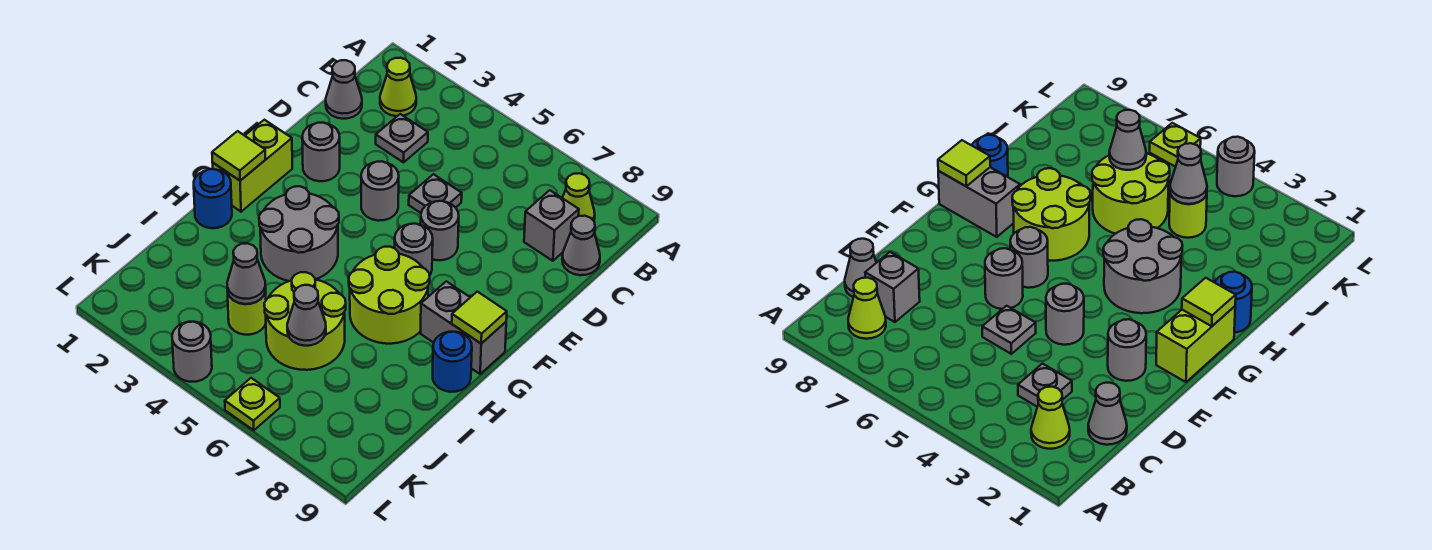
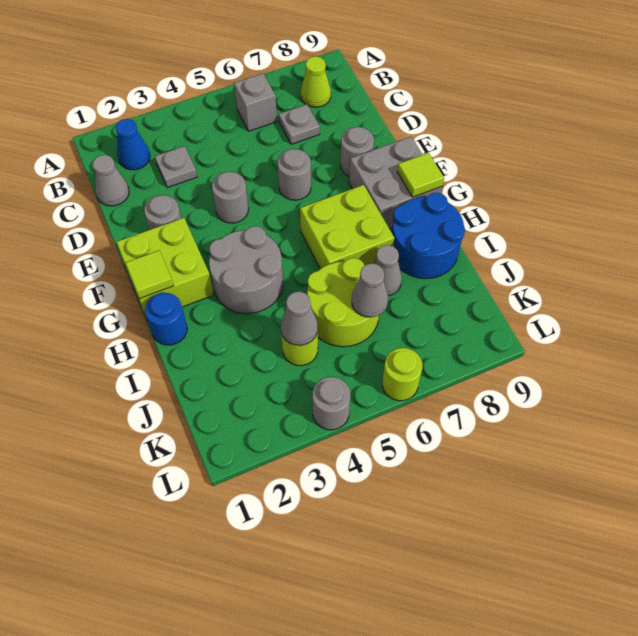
lime cone B2 level 1 -> blue cone B2 level 1
grey brick C8 level 1 -> grey brick B6 level 1
grey cone C9 level 1 -> grey cone I7 level 1
grey plate D5 level 1 -> grey plate C7 level 1
lime brick F1:G1 level 1 -> lime brick F1:G2 level 1
grey round brick F6 level 1 -> grey round brick E8 level 1
lime round brick G6:H7 level 1 -> lime brick G6:H7 level 1
grey brick G8:G9 level 1 -> grey brick F8:G9 level 1
blue round brick H9 level 1 -> blue round brick H8:I9 level 1
lime plate L6 level 1 -> lime round brick L6 level 1

